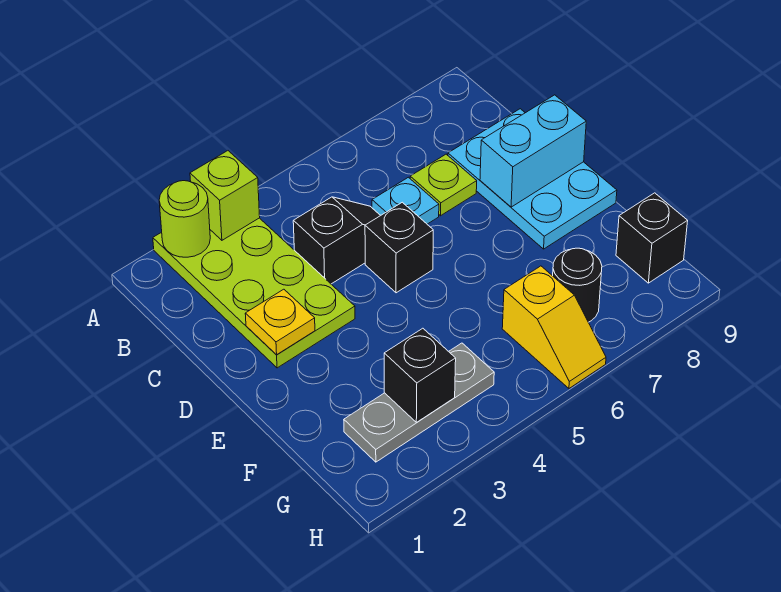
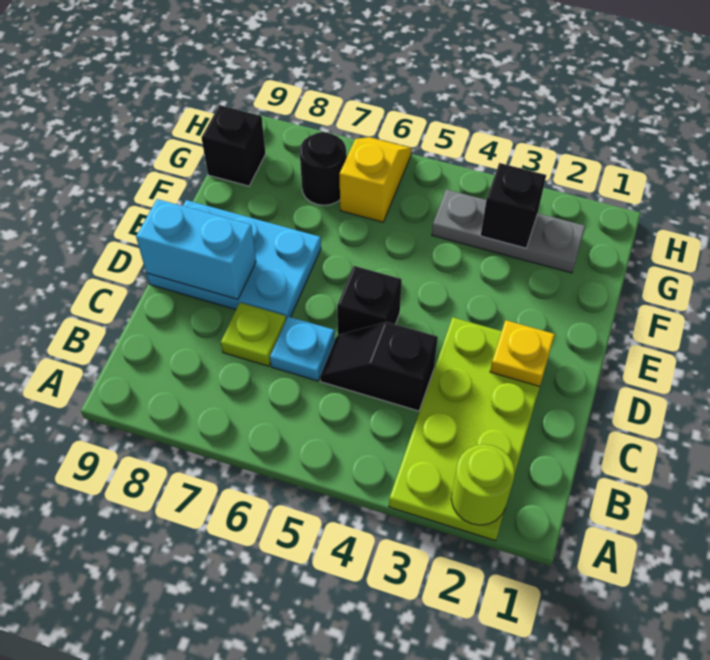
lime brick A3 level 2 -> none
cyan plate C8:E9 level 1 -> cyan plate D7:E9 level 1

